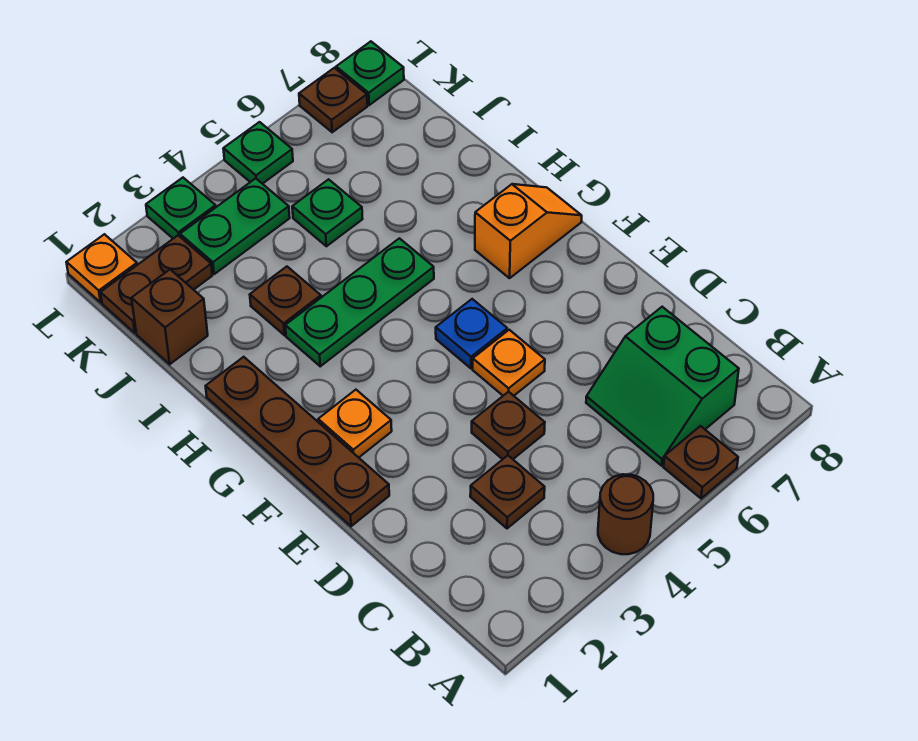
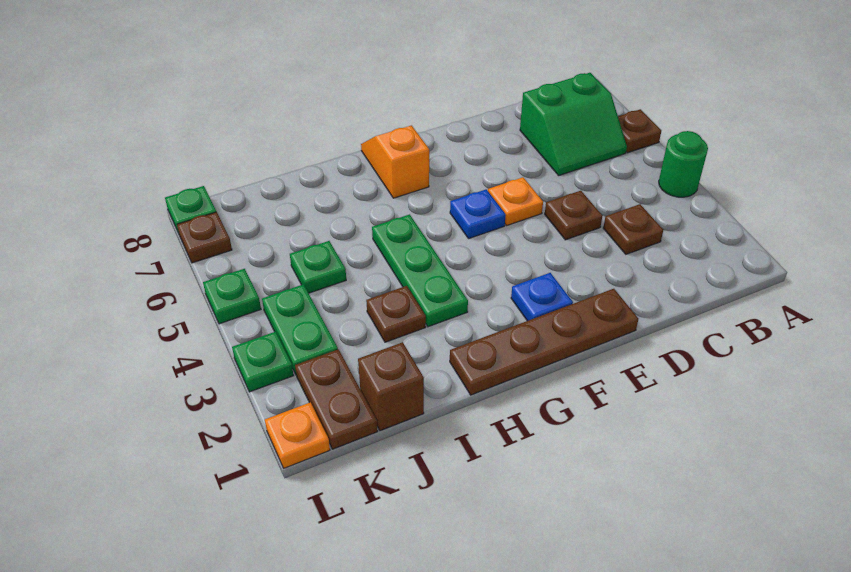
brown round brick A4 level 1 -> green round brick A4 level 1
orange plate F2 level 1 -> blue plate F2 level 1

